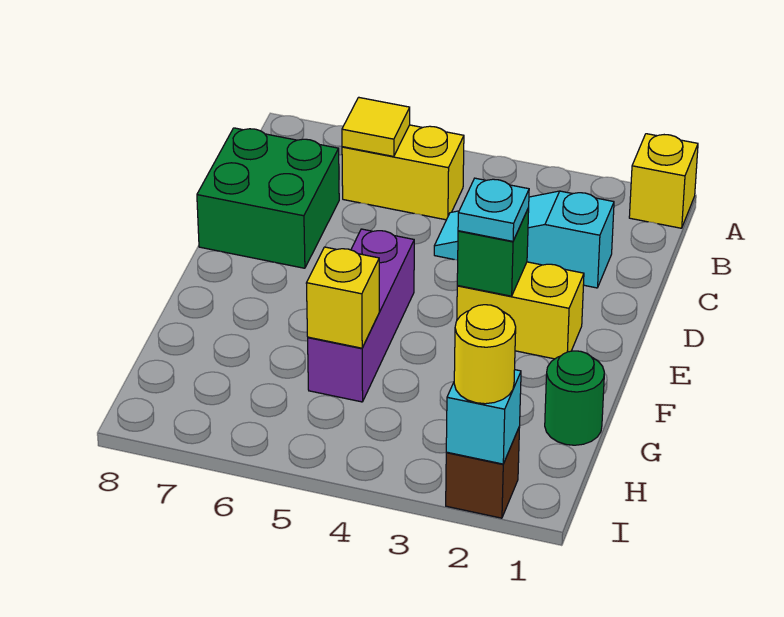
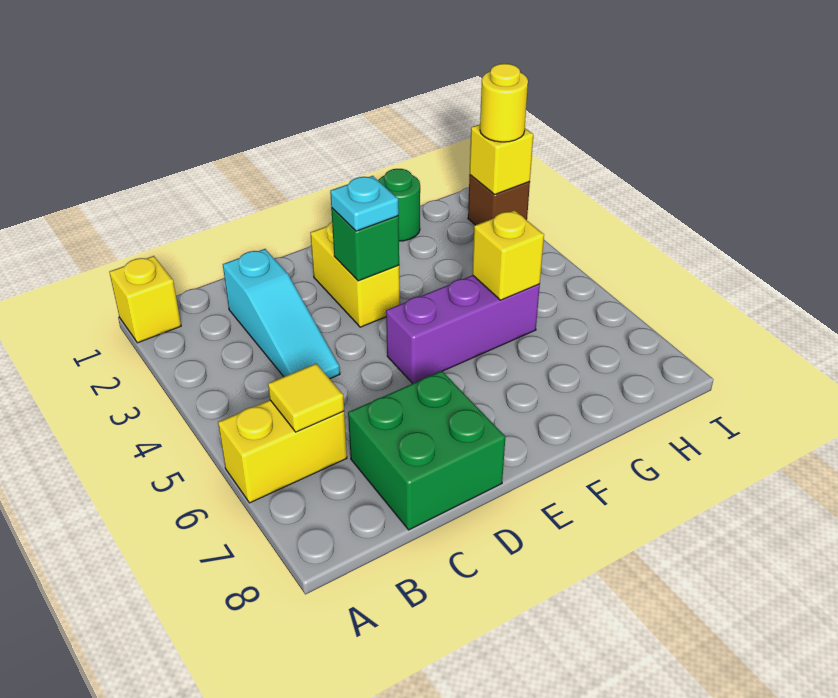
yellow brick B5:B6 level 1 -> yellow brick A6:B6 level 1
cyan brick I2 level 2 -> yellow brick I2 level 2

